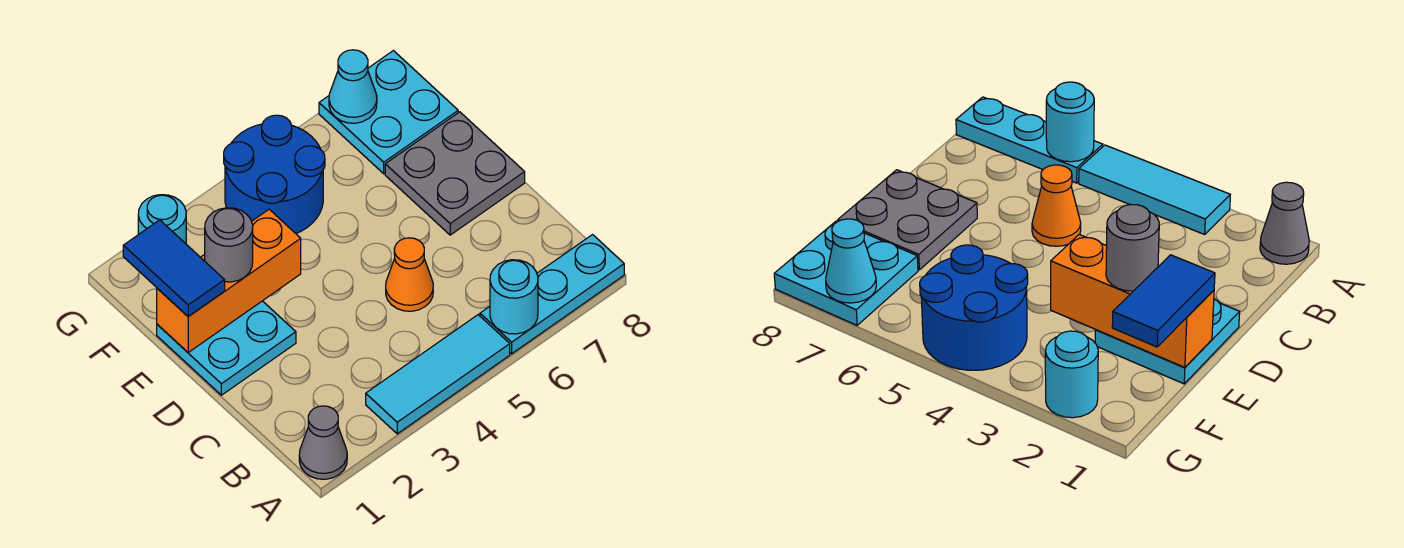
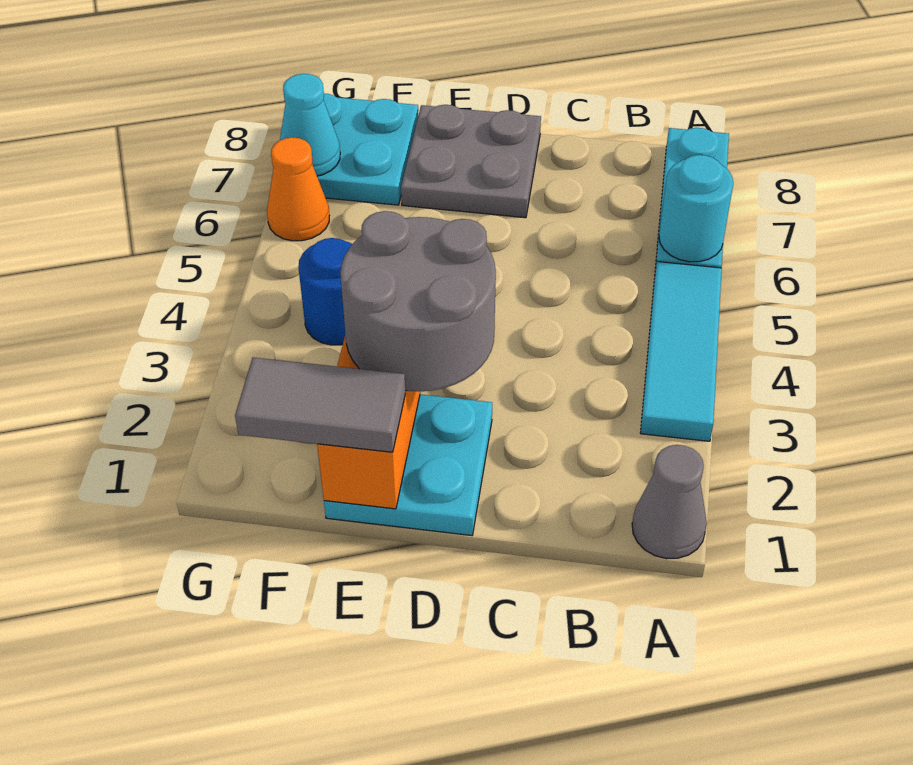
orange cone C5 level 1 -> orange cone G6 level 1
blue tile E1:F1 level 3 -> grey tile E1:F1 level 3
grey round brick E2 level 3 -> grey round brick D2:E3 level 3
blue round brick F4:G5 level 1 -> blue round brick F4 level 1
cyan round brick G2 level 1 -> none

